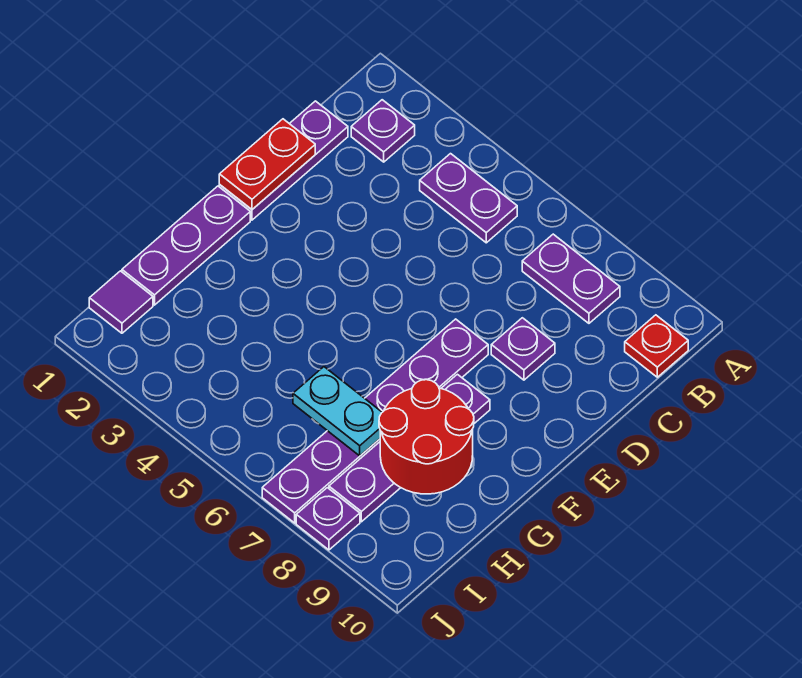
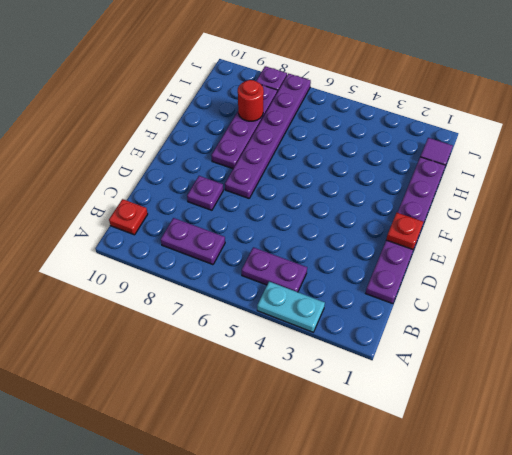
purple plate B2 level 1 -> none
red plate D1:E1 level 2 -> red plate E1 level 2
red round brick G8:H9 level 2 -> red round brick H8 level 2
cyan plate H6:H7 level 2 -> cyan plate A3:A4 level 1

